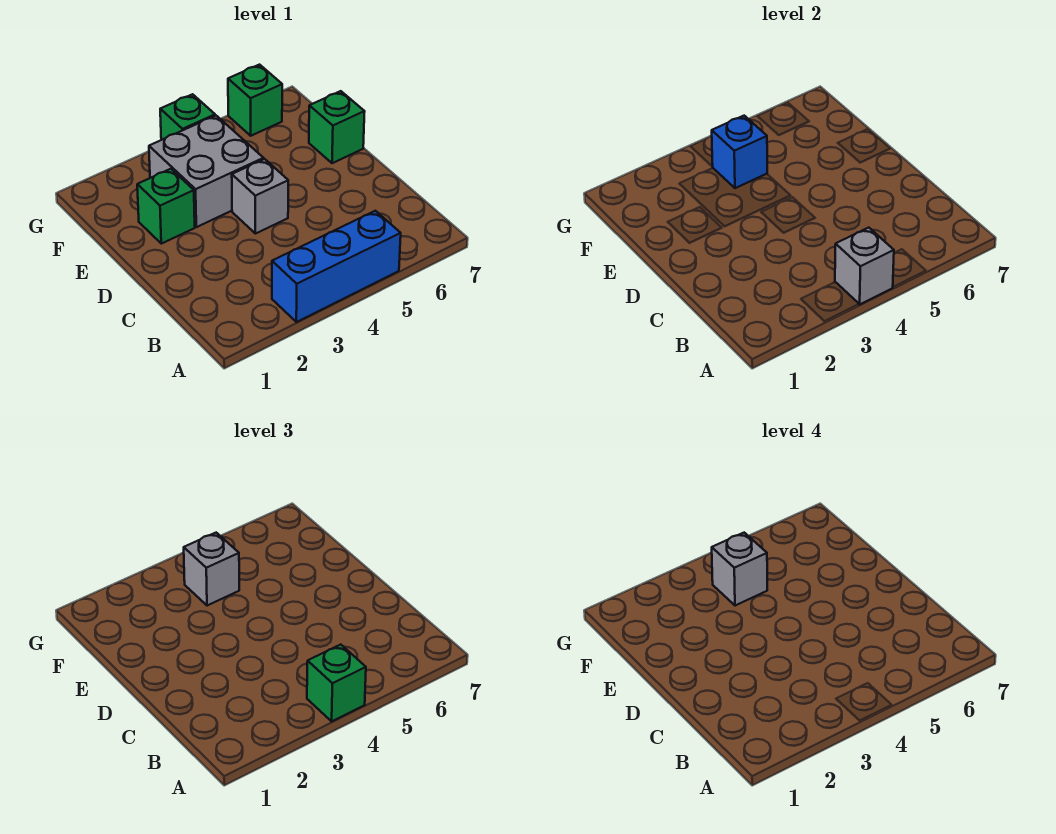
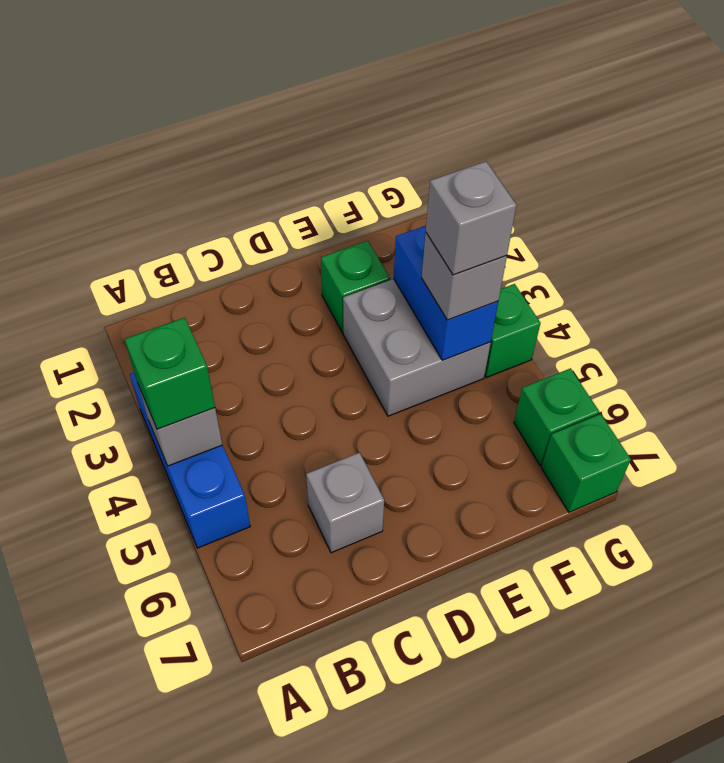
grey brick D4 level 1 -> grey brick C6 level 1
green brick E7 level 1 -> green brick G7 level 1
blue brick F4 level 2 -> blue brick F3:F4 level 2

